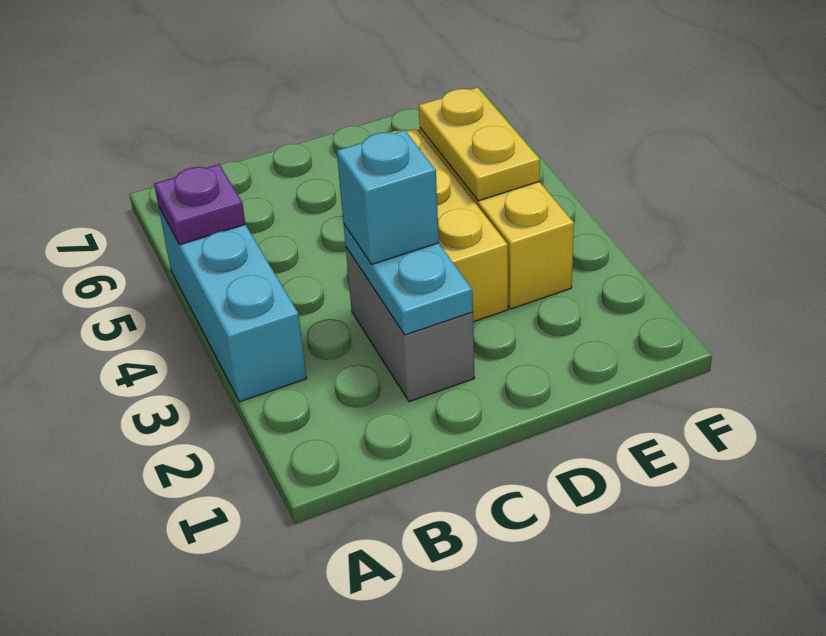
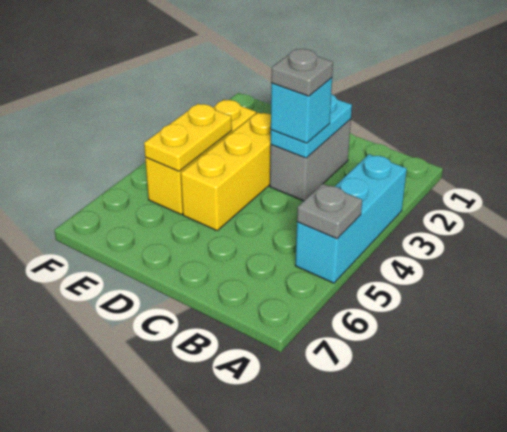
purple plate A5 level 2 -> grey plate A5 level 2
none -> grey plate C3 level 4

